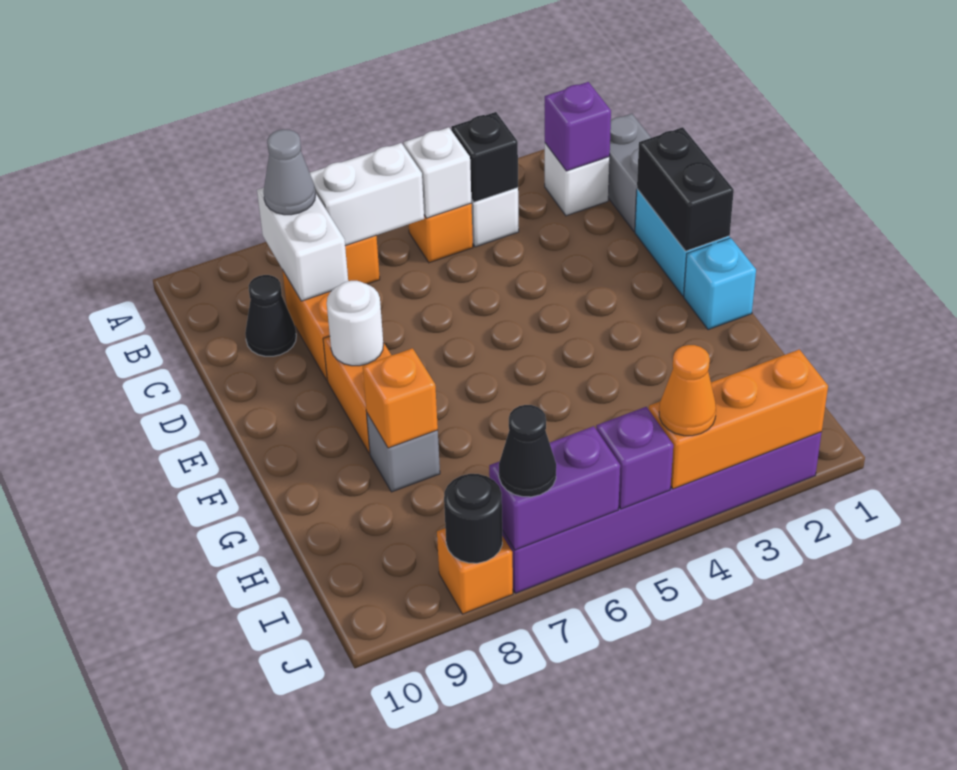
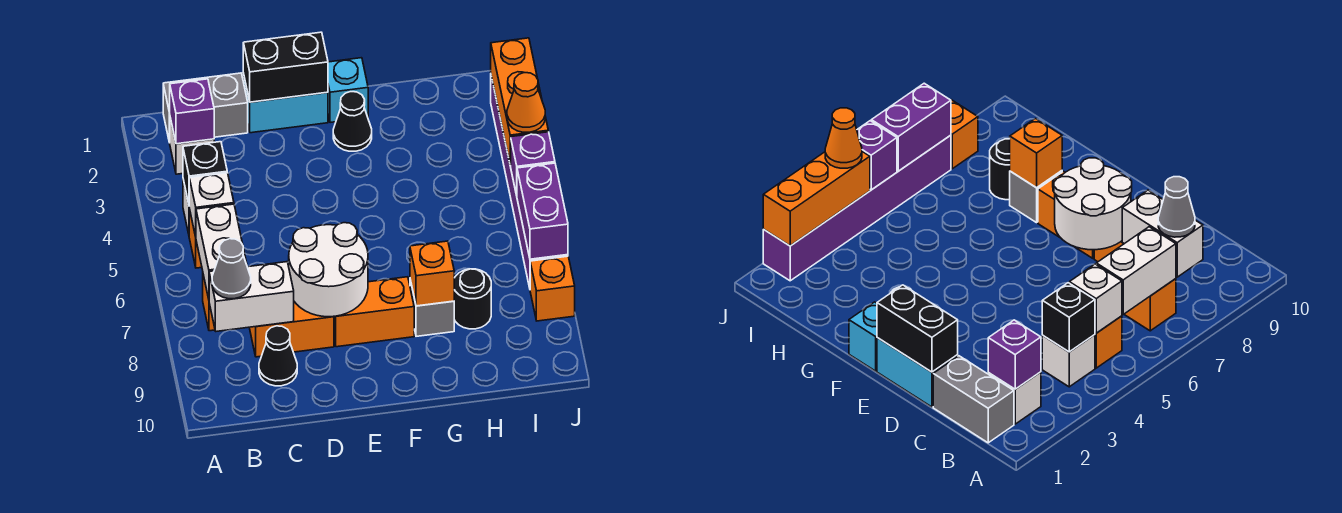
white round brick E8 level 2 -> white round brick D7:E8 level 2
black cone J7 level 3 -> black cone F2 level 1
black round brick J8 level 2 -> black round brick H8 level 1

